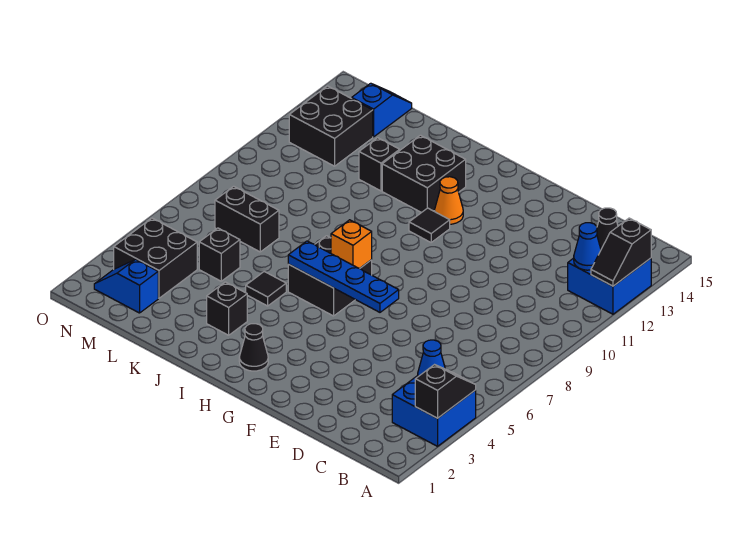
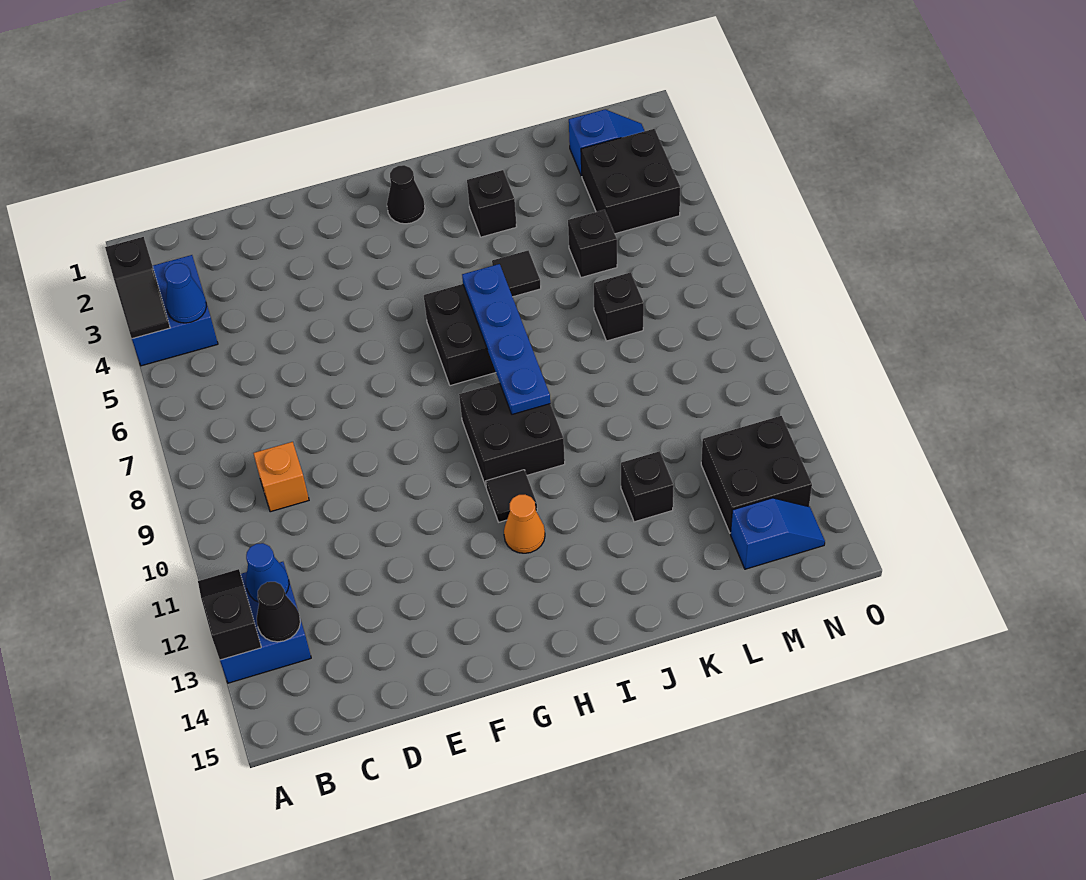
blue plate F6:I6 level 2 -> blue plate I6:I9 level 2
orange brick H7 level 2 -> orange brick C9 level 1
black brick I12:J13 level 1 -> black brick H9:I10 level 1
black brick L7:M7 level 1 -> black brick L7 level 1
blue slope M14:M15 level 1 top 14 -> blue slope M14:N14 level 1 top M

